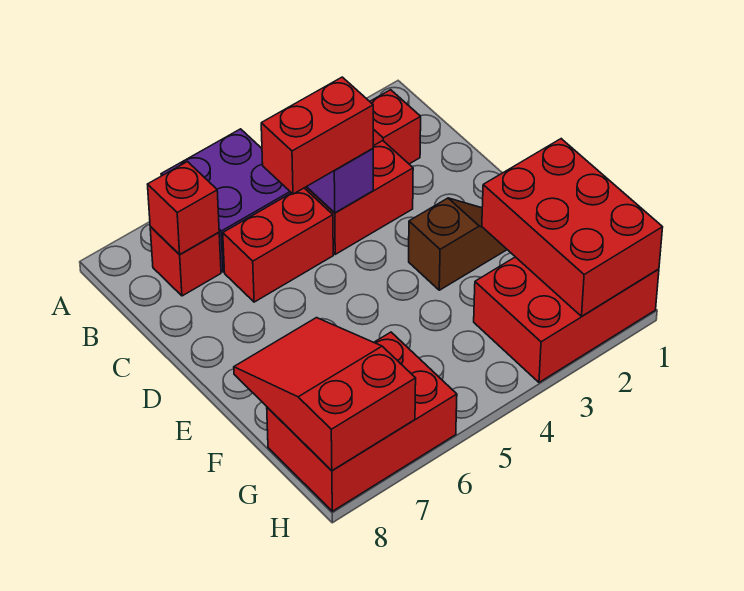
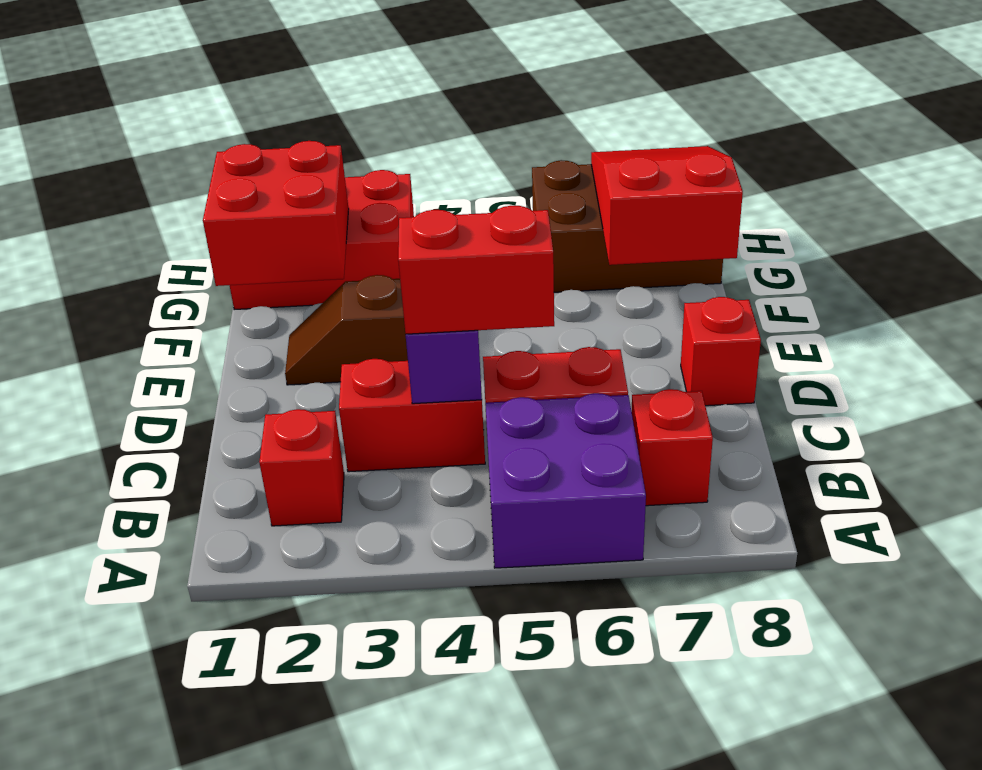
red brick B7 level 2 -> red brick D8 level 1
red brick F1:H2 level 2 -> red brick F1:G2 level 2
red slope F7:H8 level 2 top H -> red slope F7:H8 level 2 top F
red brick G6:H8 level 1 -> brown brick G6:H8 level 1

